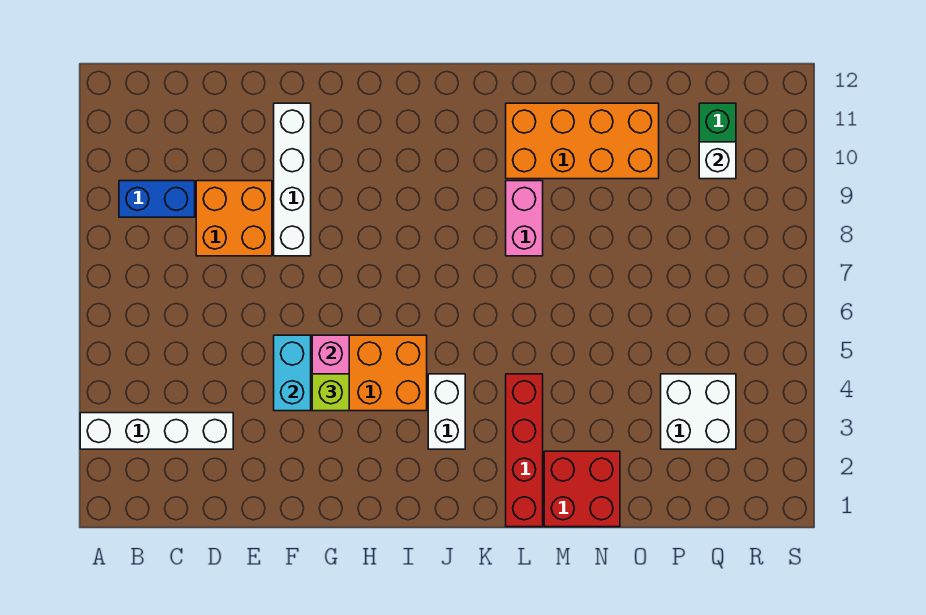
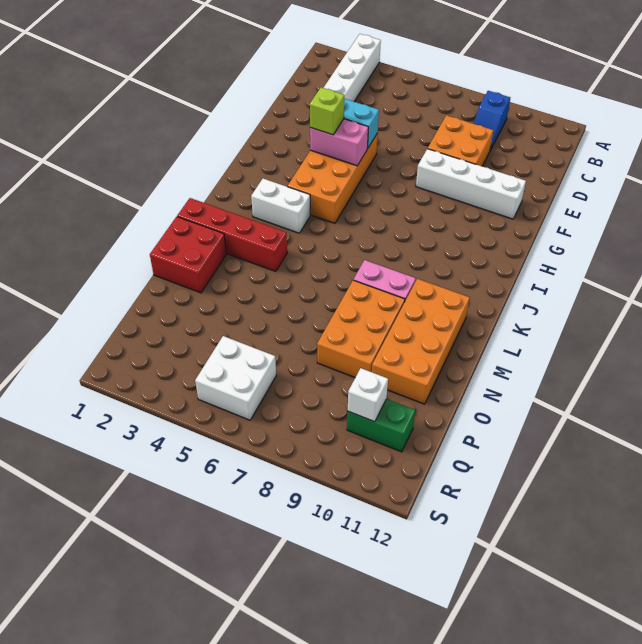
blue brick B9:C9 level 1 -> blue slope B9:C9 level 1 top B
none -> orange brick M8:O9 level 1
white brick P3:Q4 level 1 -> white brick Q5:R6 level 1

